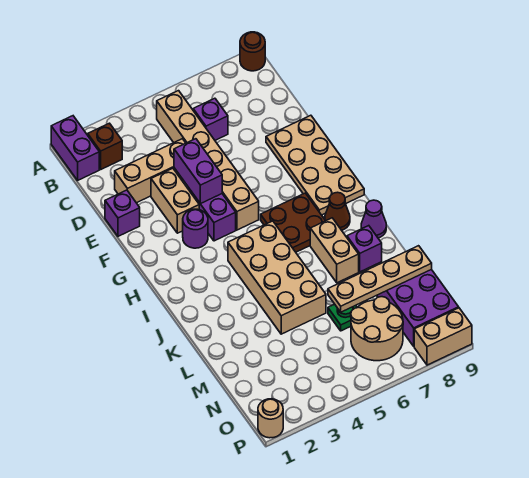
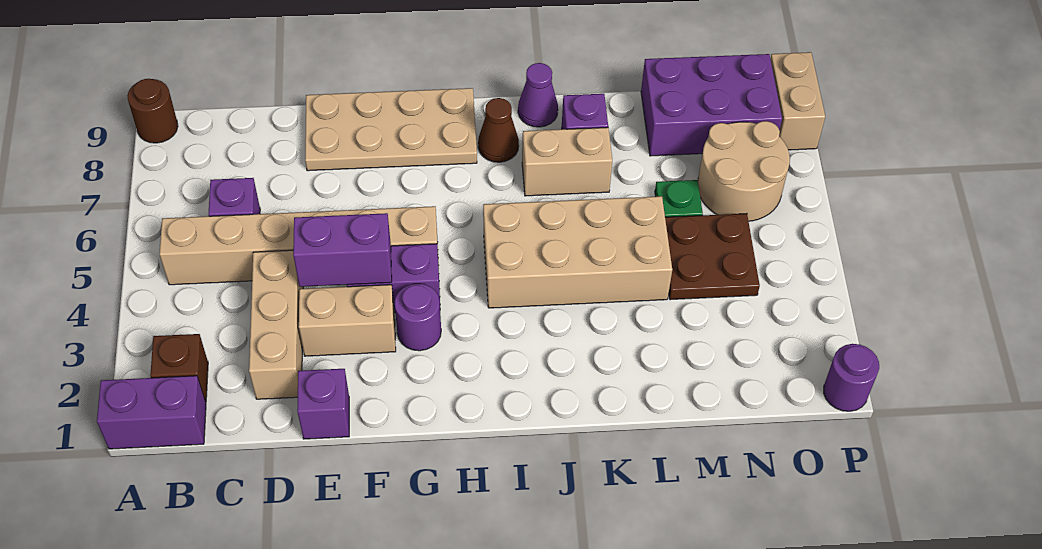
brown plate H6:I7 level 1 -> brown plate M4:N5 level 1
tan plate M6:M9 level 2 -> none
tan round brick P1 level 1 -> purple round brick P1 level 1

